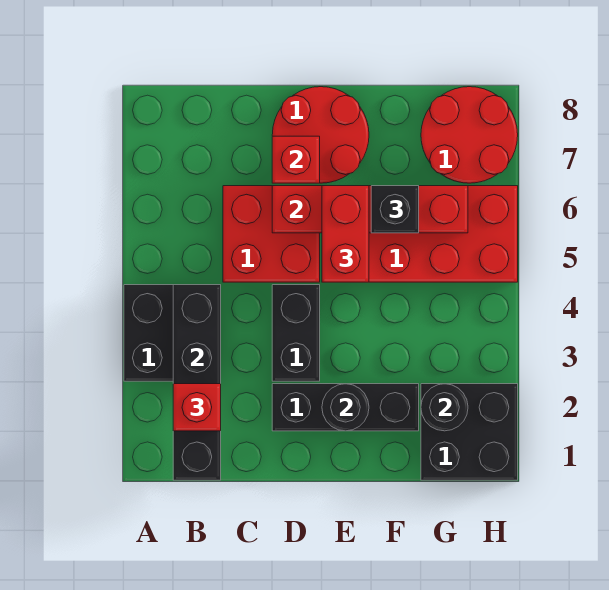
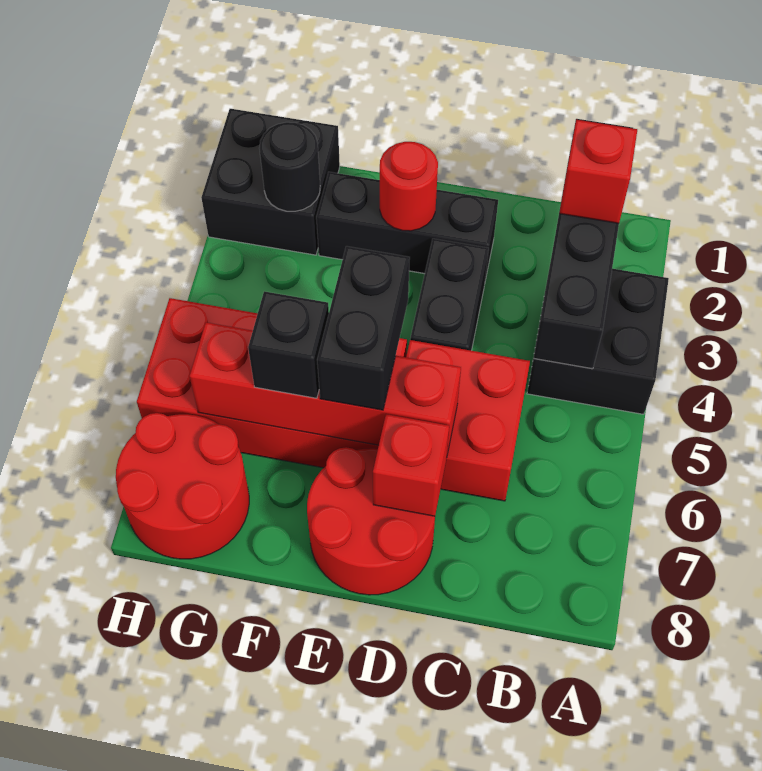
black round brick E2 level 2 -> red round brick E2 level 2
red brick E5:E6 level 3 -> black brick E5:E6 level 3

